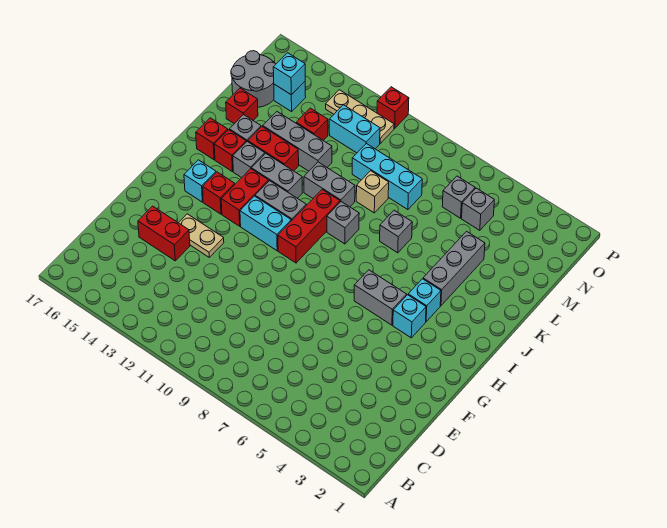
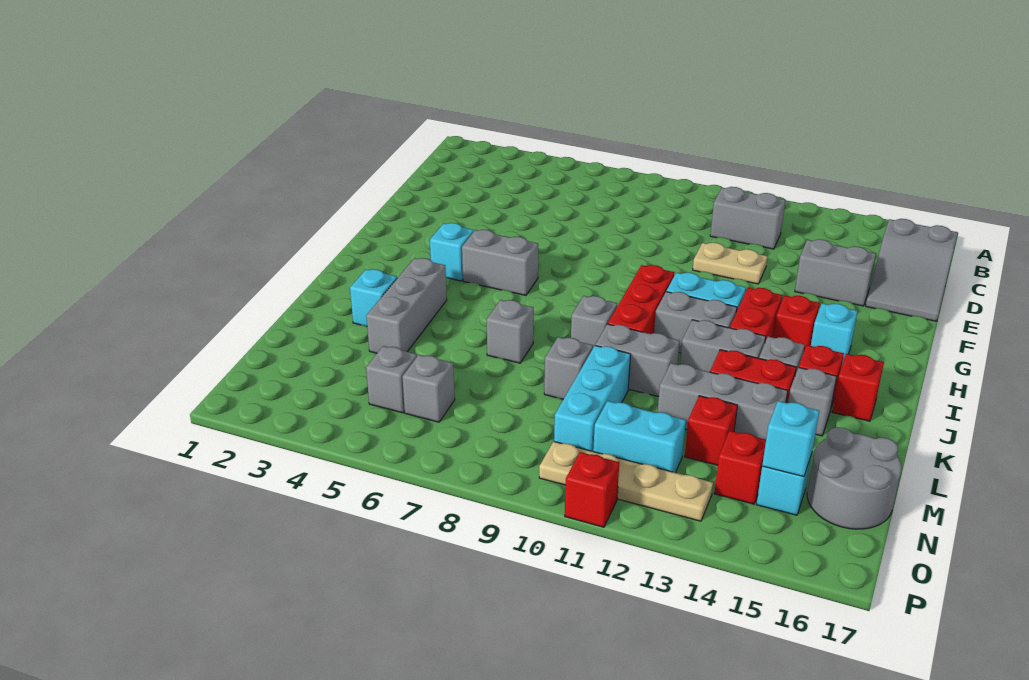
none -> grey brick C11:C12 level 1
none -> grey slope C16:E17 level 1 top C
red brick E14:E15 level 1 -> grey brick E14:E15 level 1
tan plate F13:F14 level 1 -> tan plate E11:E12 level 1
cyan brick I4 level 1 -> cyan brick K3 level 1
tan brick L9 level 1 -> grey brick L9 level 1
red brick L16 level 1 -> red brick N14 level 1
cyan brick M8:M10 level 1 -> cyan brick L10:N10 level 1
tan plate O11:O13 level 1 -> tan plate O10:O13 level 1

